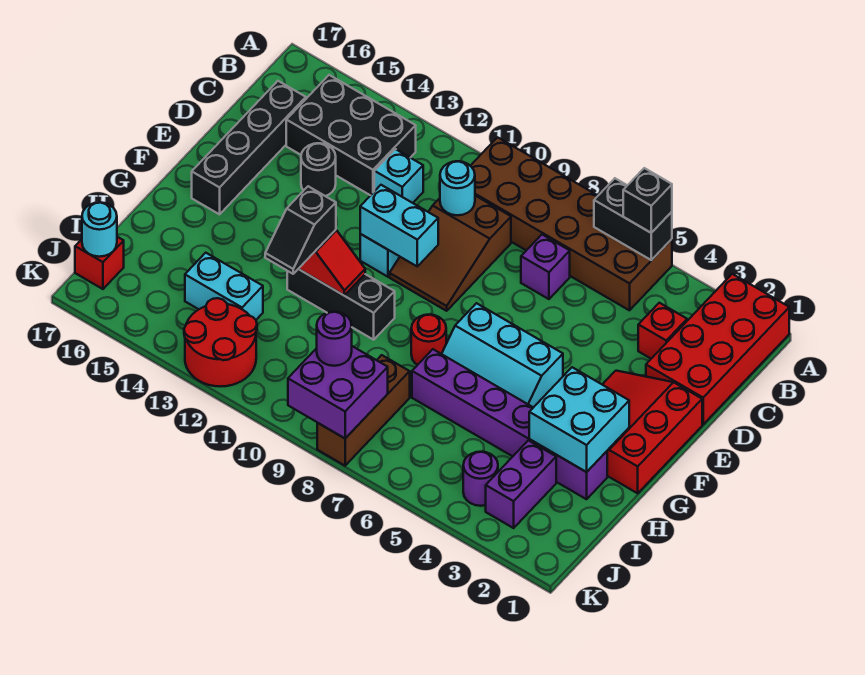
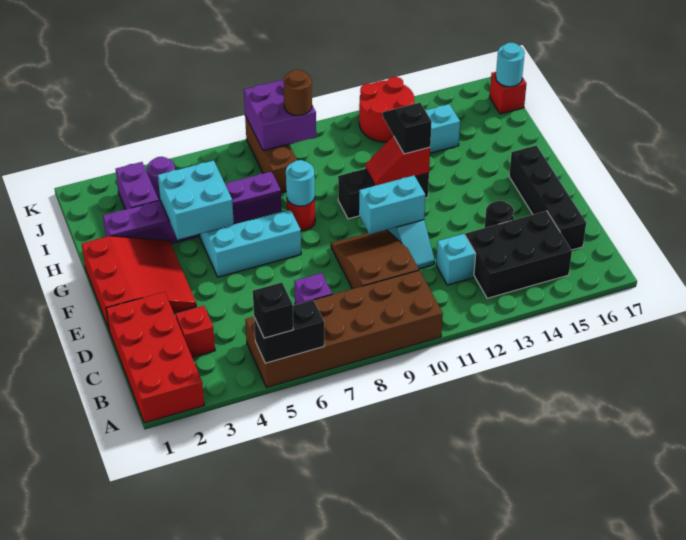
cyan round brick C10 level 2 -> cyan round brick G8 level 2
cyan brick G2:H3 level 2 -> cyan brick G4:H5 level 2
purple round brick J9 level 3 -> brown round brick J9 level 3

